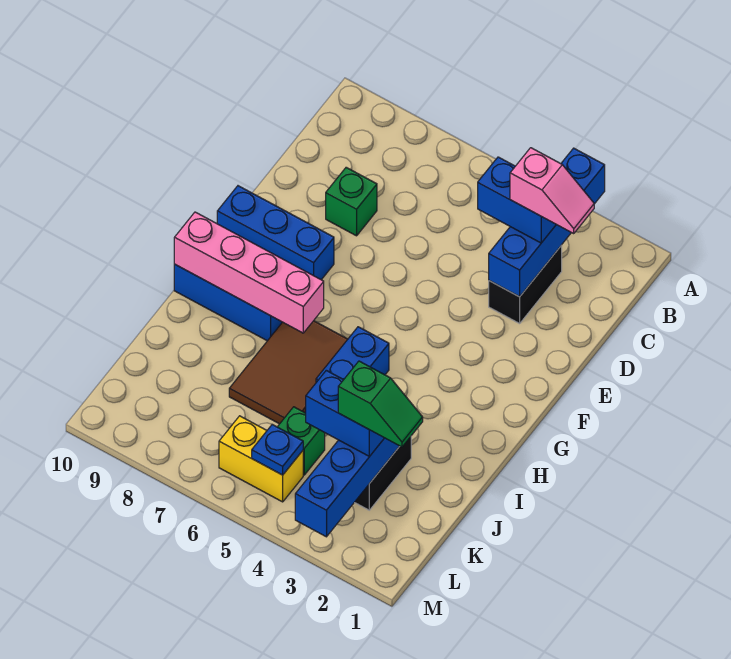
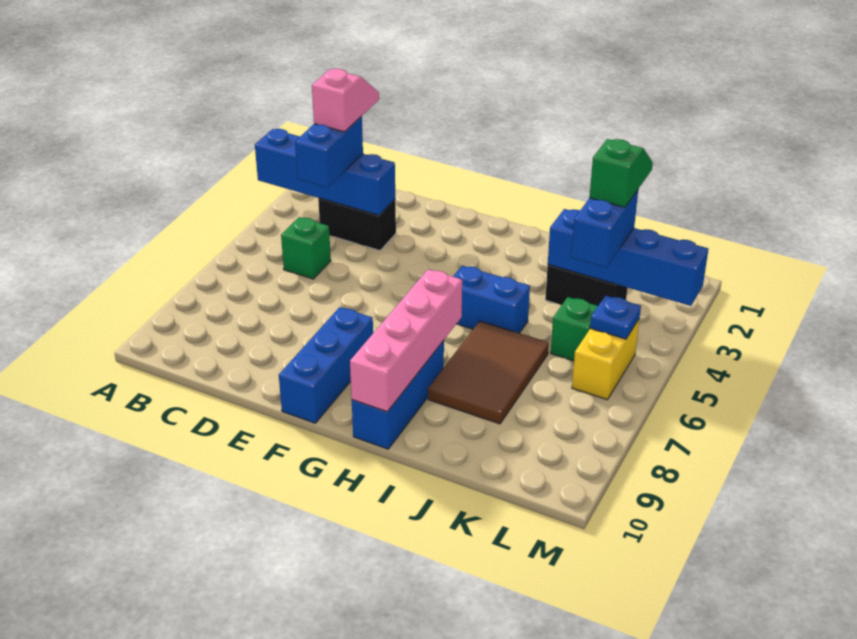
green brick D8 level 1 -> green brick C5 level 1
brown tile H6:J7 level 1 -> brown tile I6:J8 level 1

